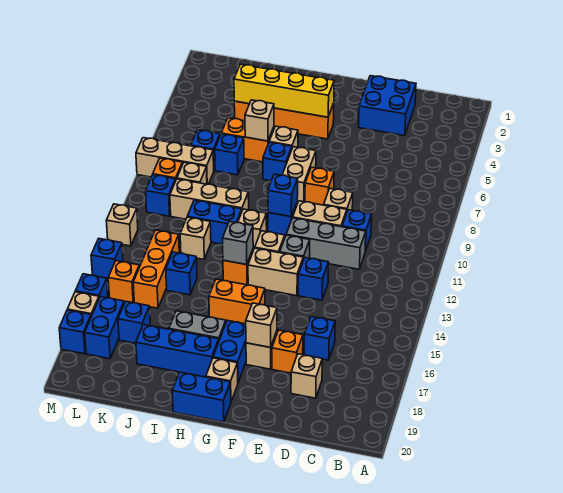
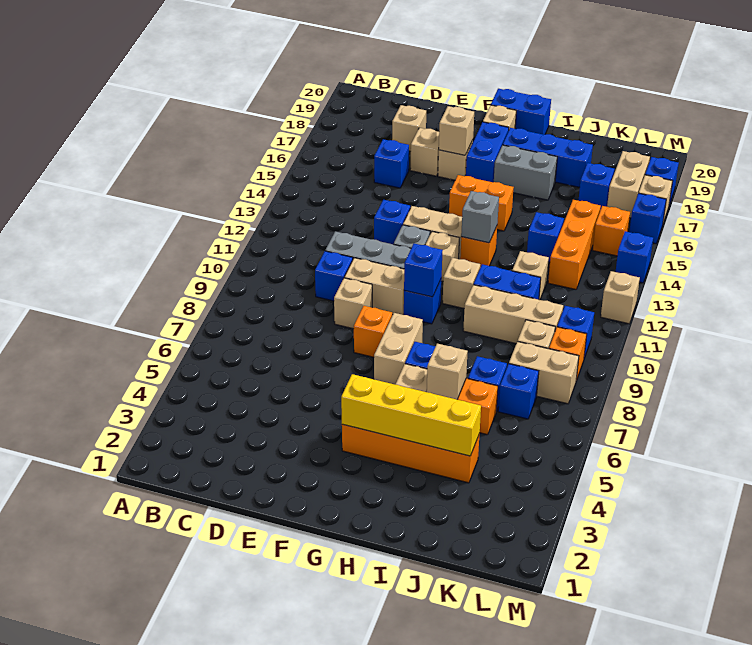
blue brick D2:E3 level 1 -> none
orange brick E17 level 1 -> tan brick E17 level 1
tan brick K8:M8 level 1 -> tan brick K8:L8 level 1
blue brick L17:L18 level 1 -> tan brick L17:L18 level 1

